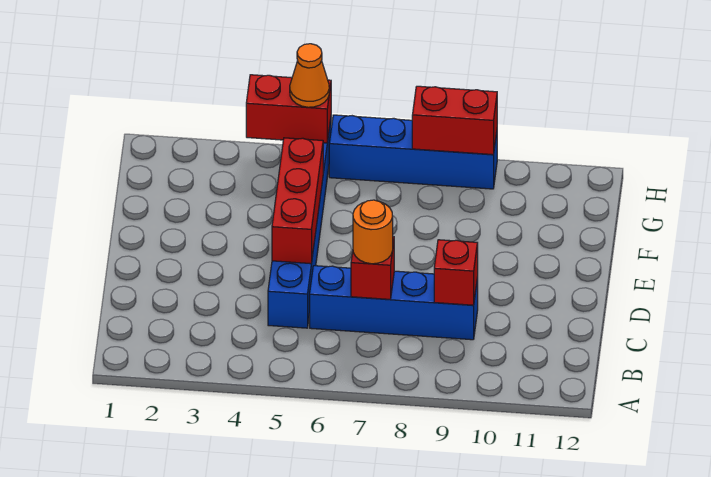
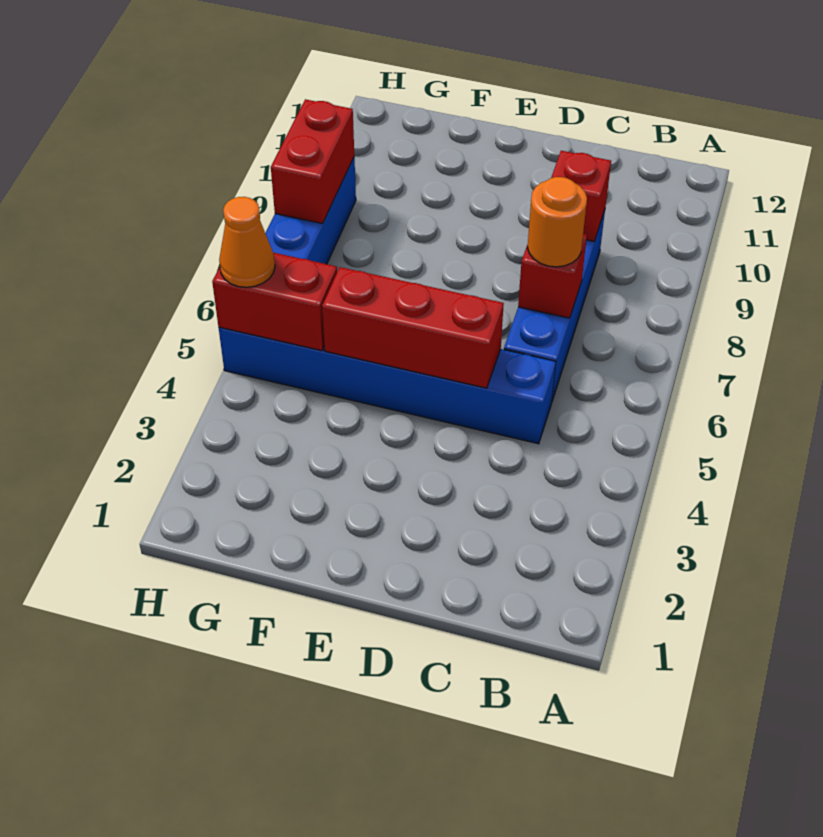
red brick H4:H5 level 2 -> red brick G5:H5 level 2

